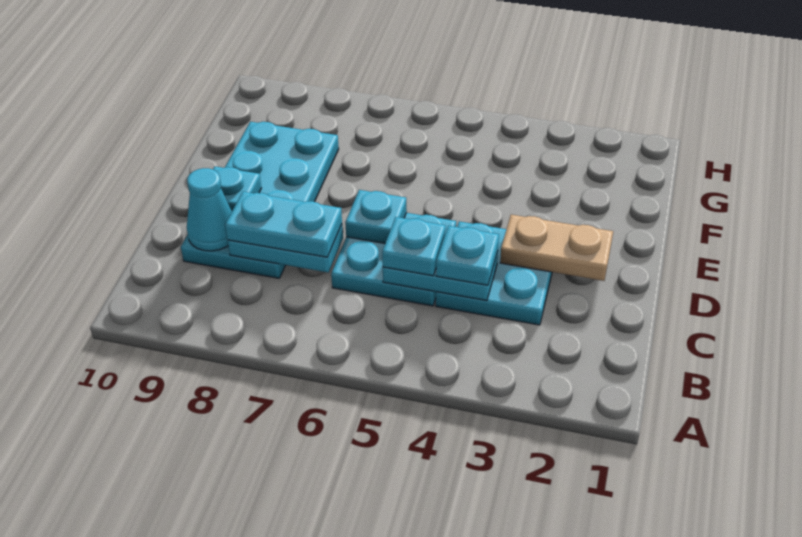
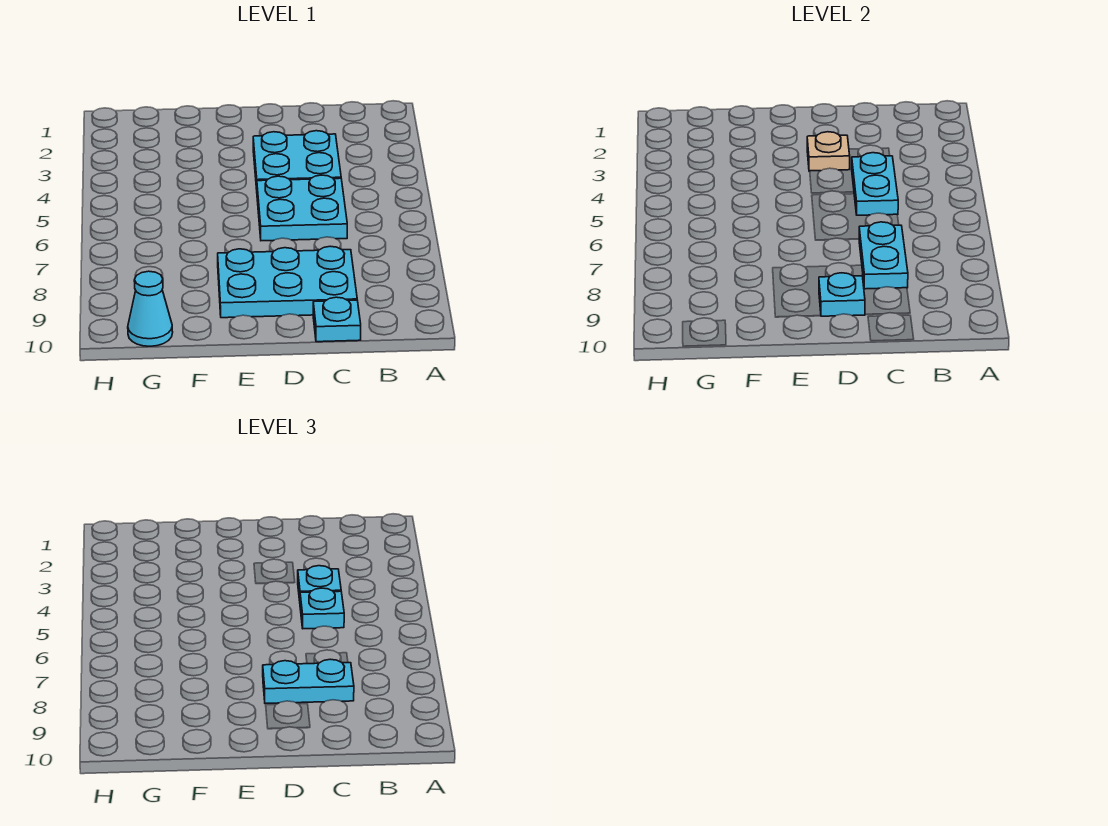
cyan plate C7:C8 level 3 -> cyan plate C8:D8 level 3
cyan plate C8:F9 level 1 -> cyan plate C8:E9 level 1
cyan cone C9 level 2 -> cyan cone G10 level 1
tan plate D2:D3 level 2 -> tan plate D3 level 2
cyan plate D6 level 2 -> cyan plate C10 level 1

